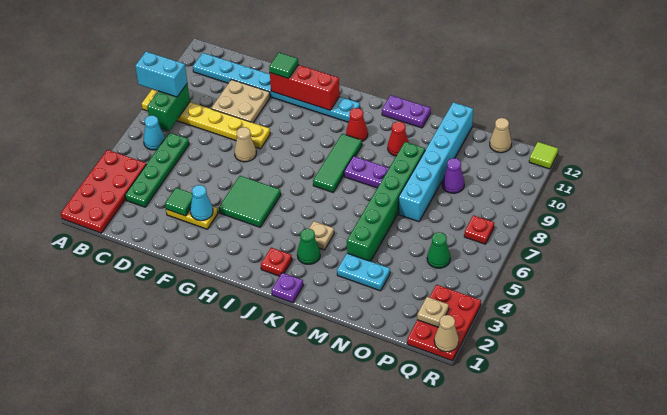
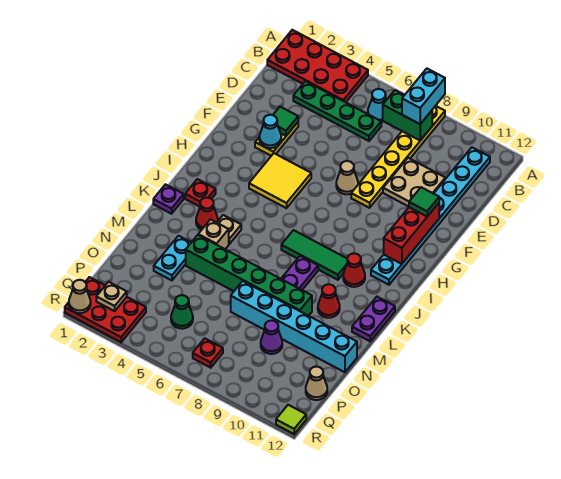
green tile G4:H5 level 1 -> yellow tile G4:H5 level 1
green cone K3 level 1 -> red cone K3 level 1
none -> tan brick L4 level 1

